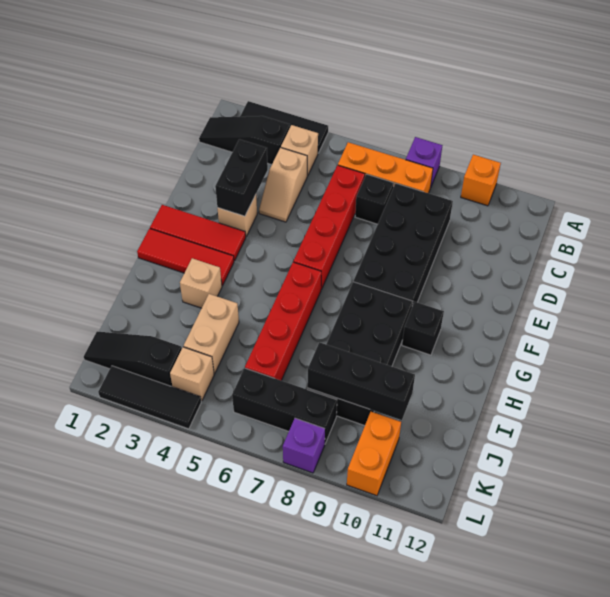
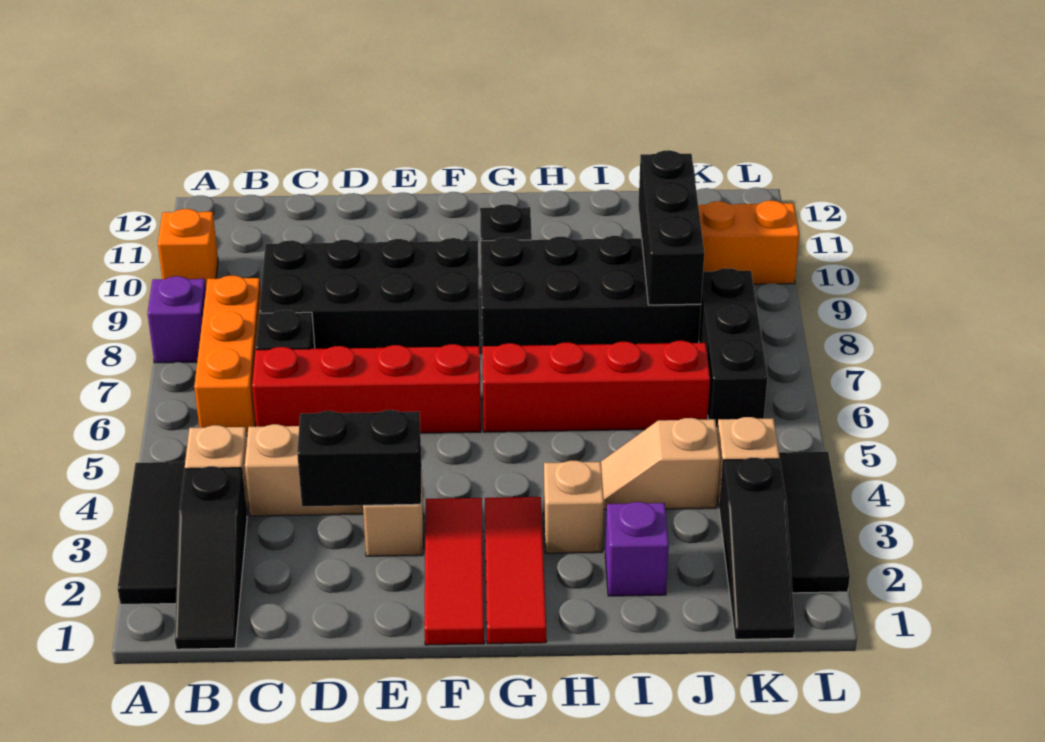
tan brick I4:J4 level 1 -> tan slope I4:J4 level 1 top J
purple brick L8 level 1 -> purple brick I2 level 1

